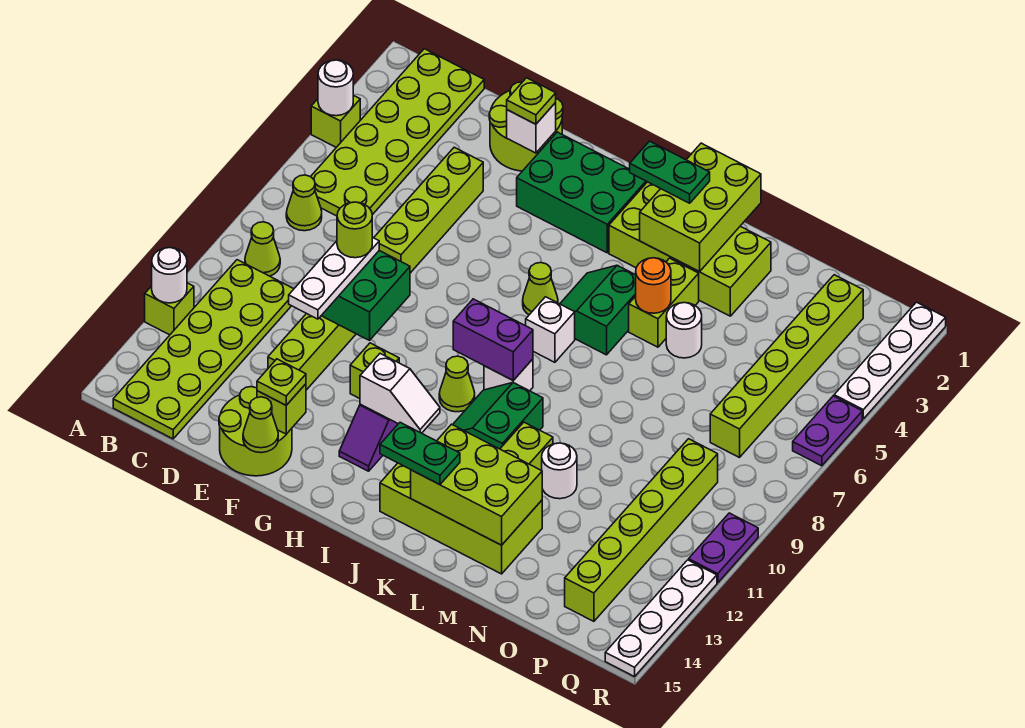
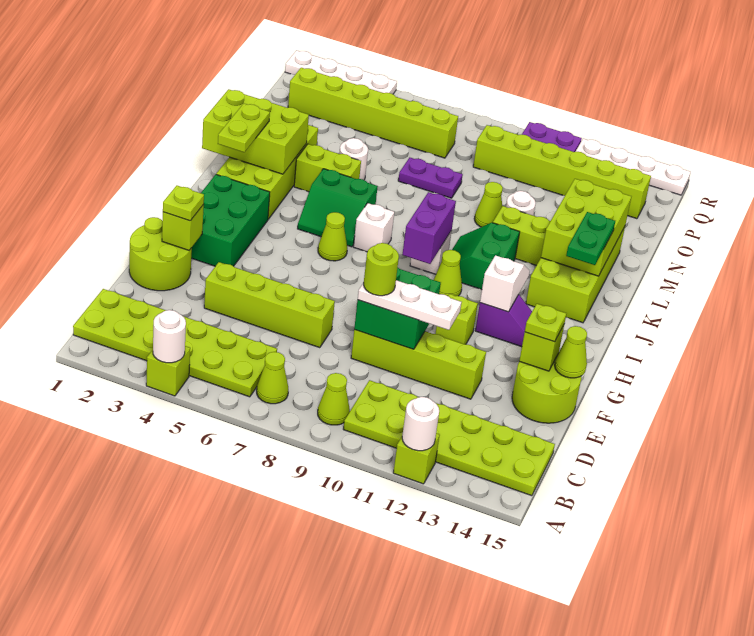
white brick F2 level 2 -> lime brick F2 level 2
green plate J2:K2 level 3 -> lime plate J2:K2 level 3
green slope J10:K11 level 1 top K -> green slope J10:K11 level 1 top 11
orange round brick L5 level 2 -> none
none -> lime cone M10 level 1
purple plate R5:R6 level 1 -> purple plate N7:N8 level 1

